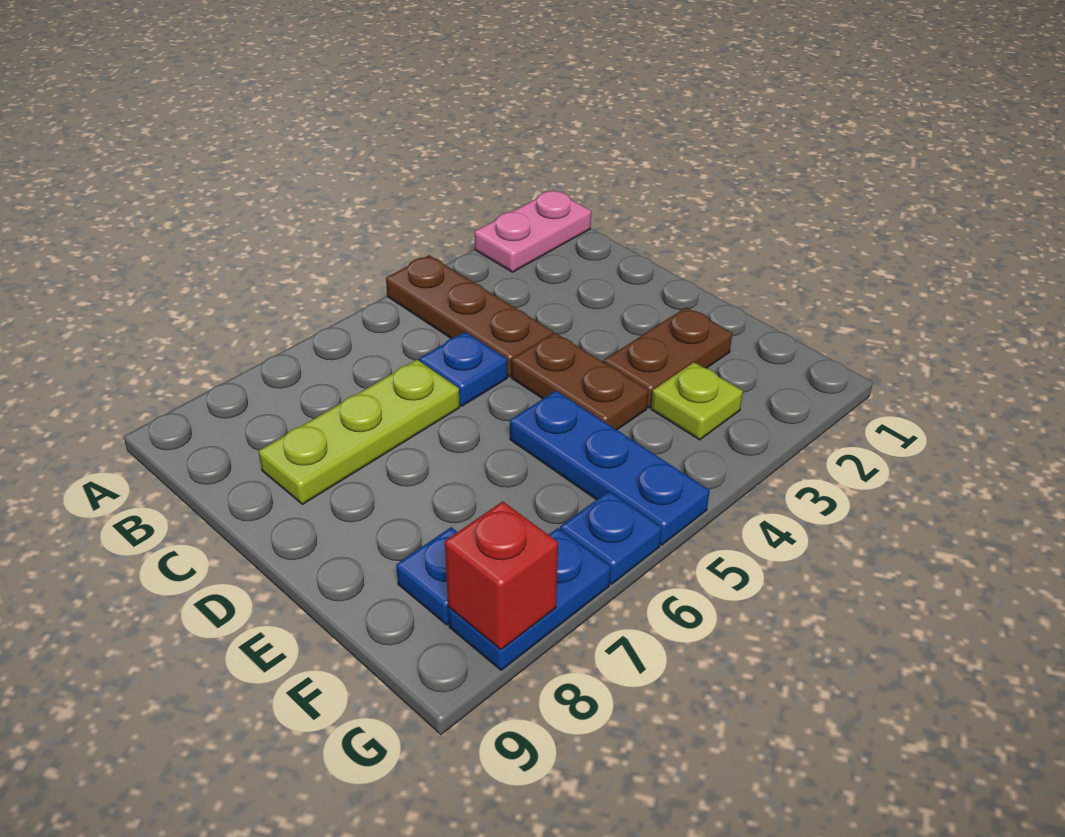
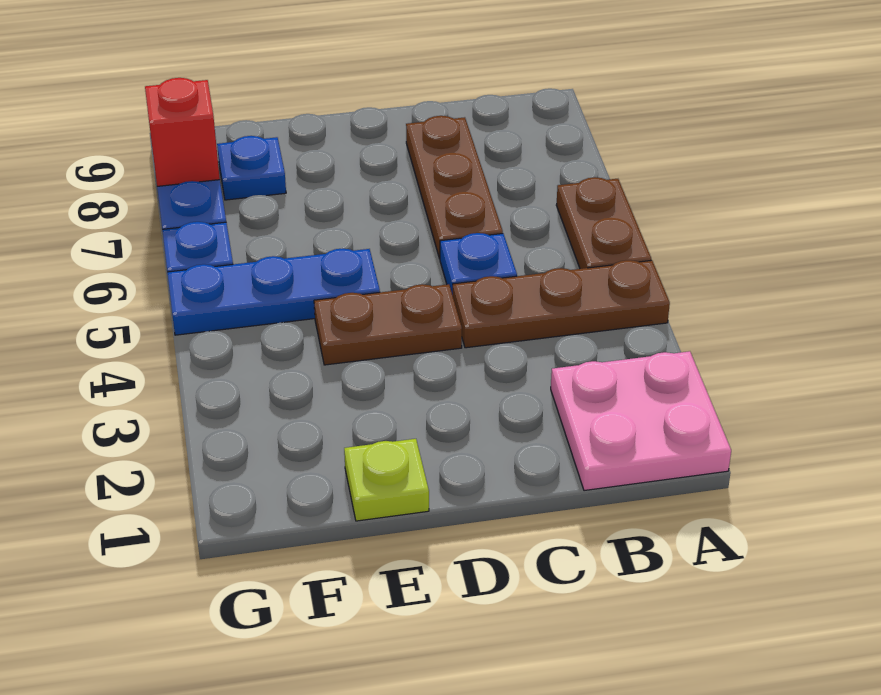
pink plate A1:A2 level 1 -> pink plate A1:B2 level 1
lime plate C6:C8 level 1 -> brown plate C6:C8 level 1
brown plate E2:E3 level 1 -> brown plate A5:A6 level 1
lime plate F3 level 1 -> lime plate E1 level 1

